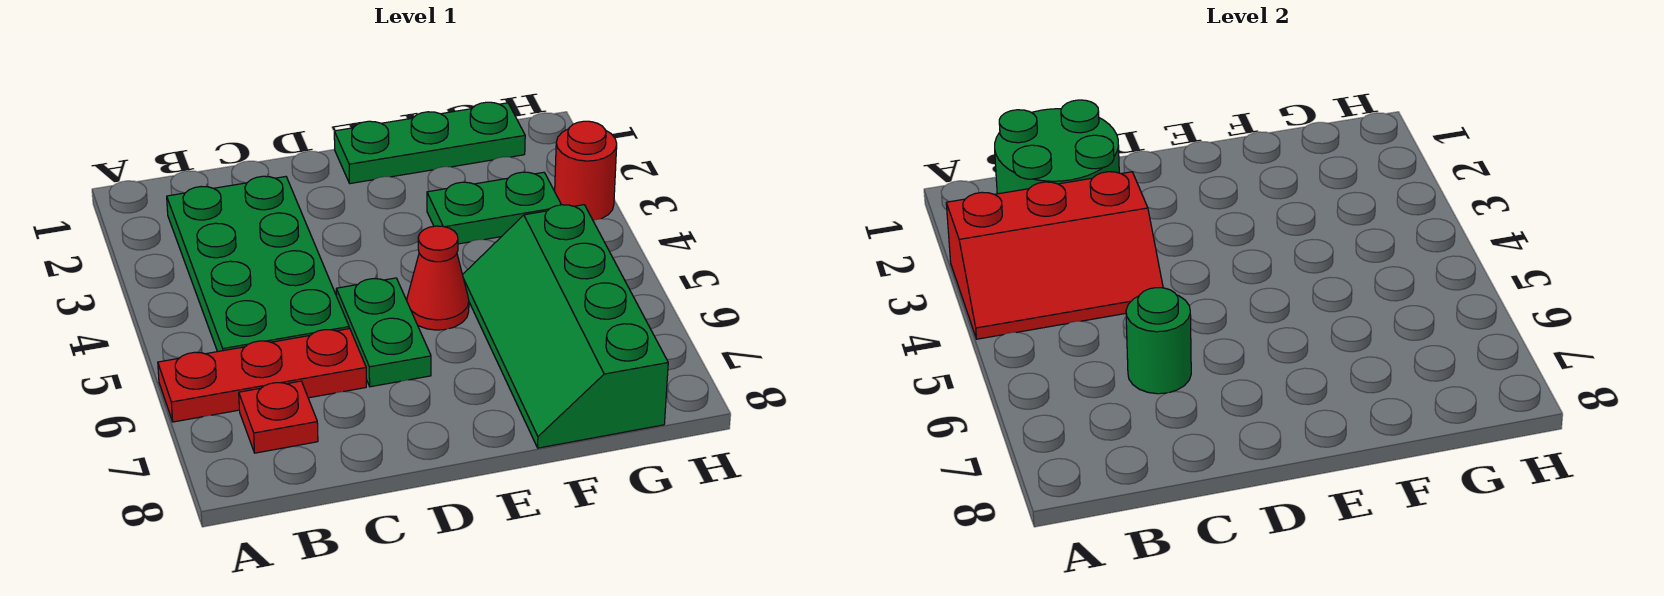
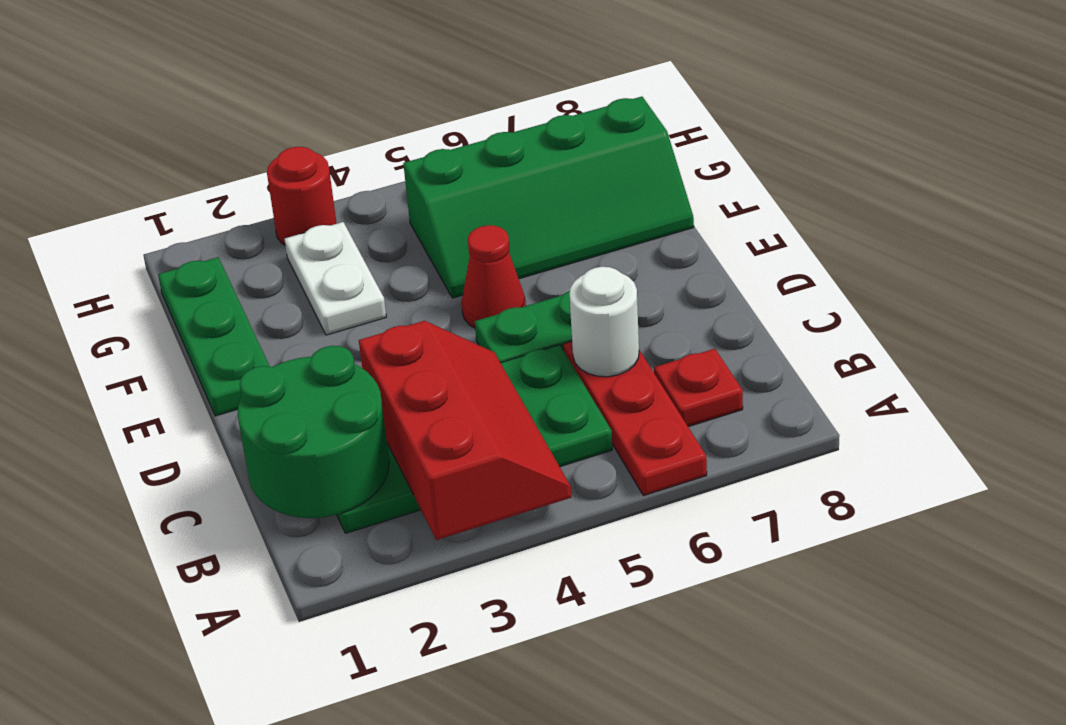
green round brick C6 level 2 -> white round brick C6 level 2
green plate F3:G3 level 1 -> white plate F3:G3 level 1

